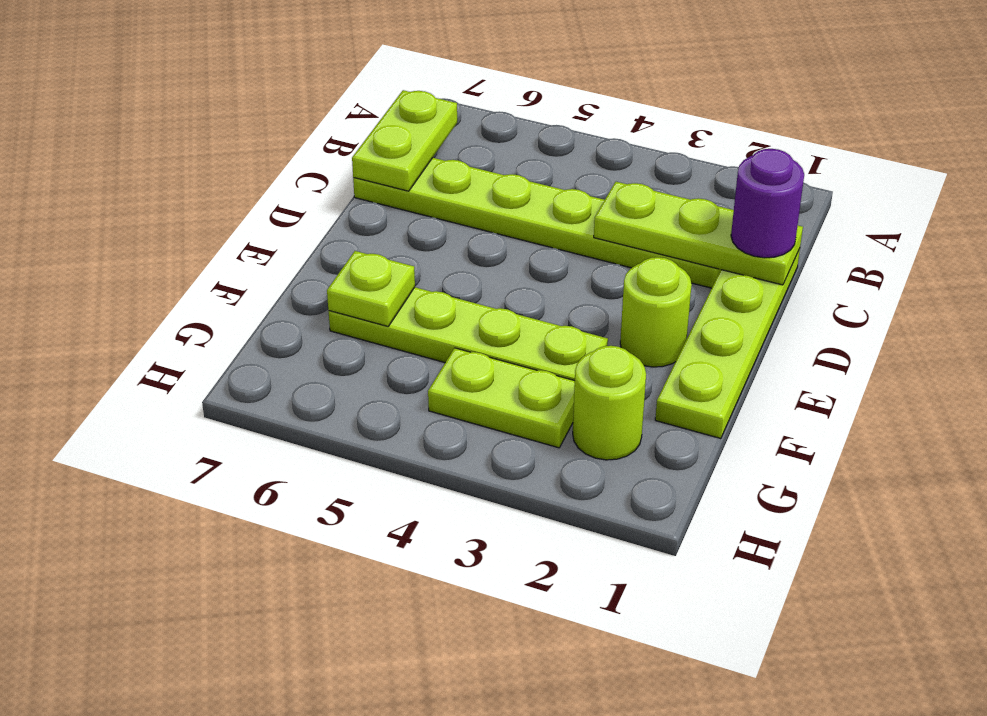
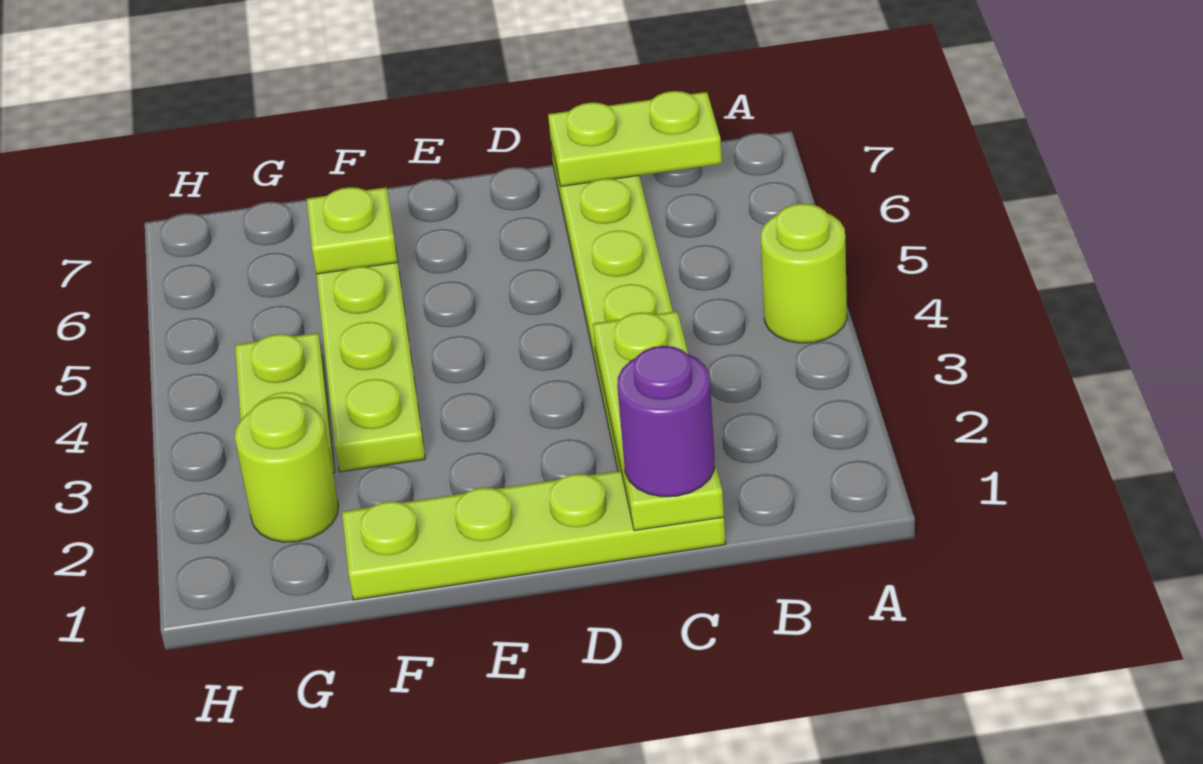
lime round brick E2 level 1 -> lime round brick A4 level 1

